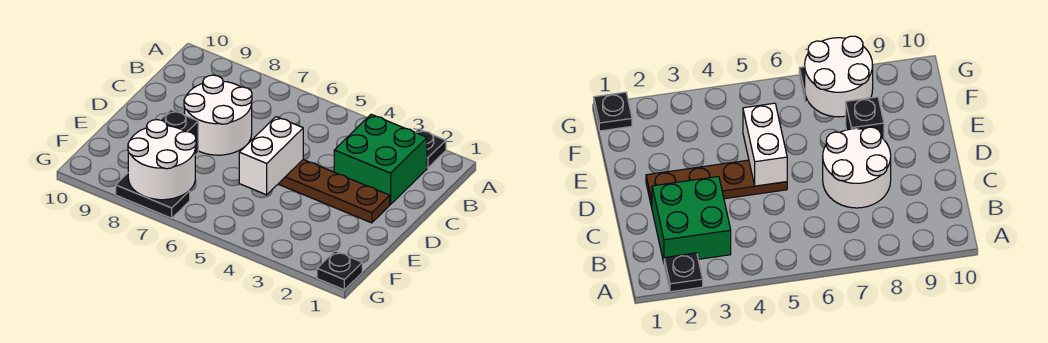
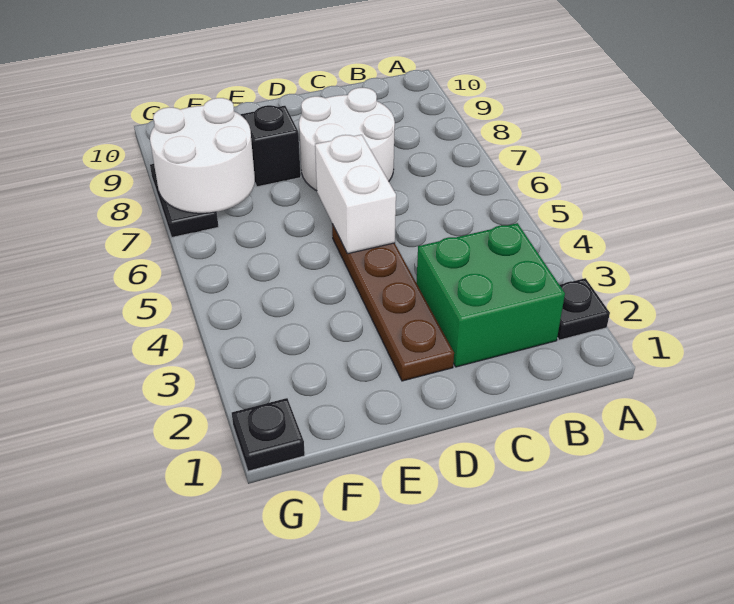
white brick D5:E5 level 2 -> white brick D5:D6 level 2

